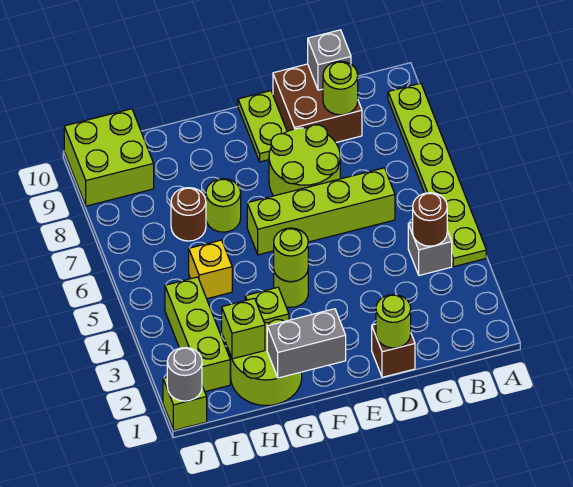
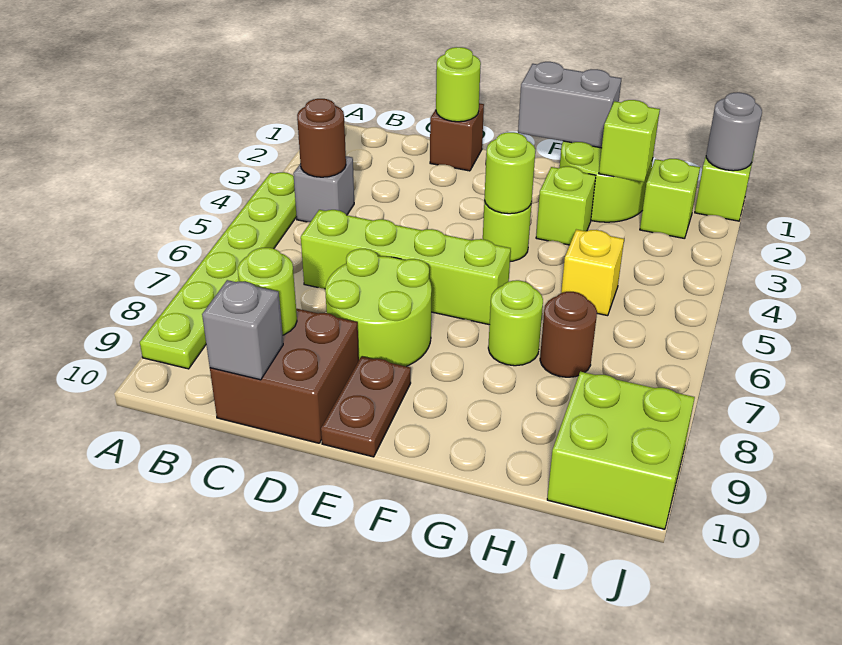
lime plate E9:E10 level 1 -> brown plate E9:E10 level 1
lime brick I2:I4 level 1 -> lime brick I2 level 1

